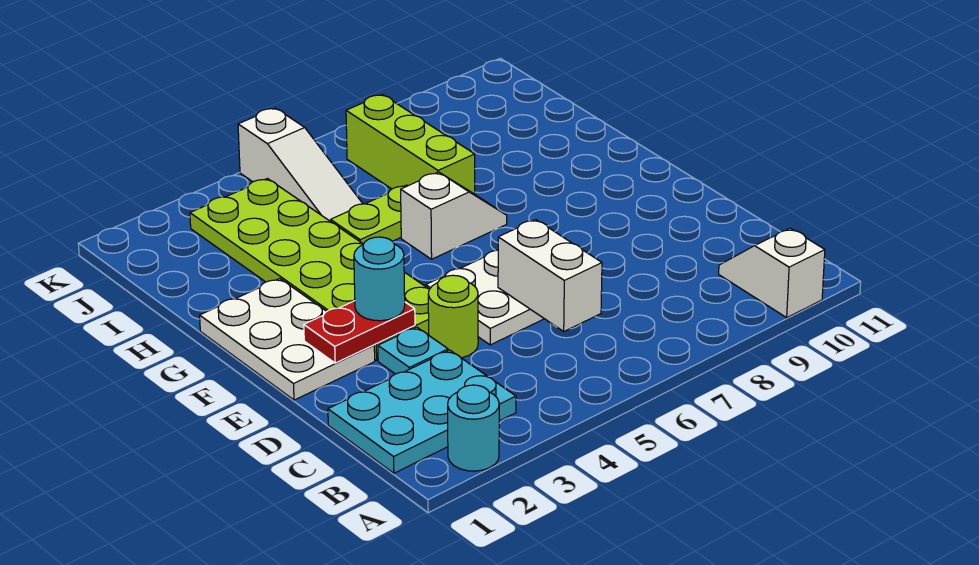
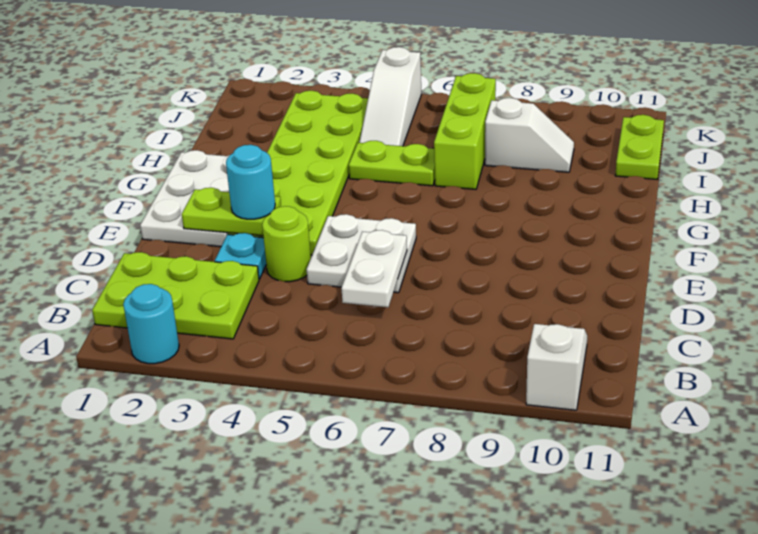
cyan plate B1:C3 level 1 -> lime plate B1:C3 level 1
white brick C6:D6 level 2 -> white plate C6:D6 level 2
red plate E2:E3 level 2 -> lime plate E2:E3 level 2
white slope G6:G7 level 1 top 6 -> white slope I8:I9 level 1 top 8
none -> lime plate I11:J11 level 1

